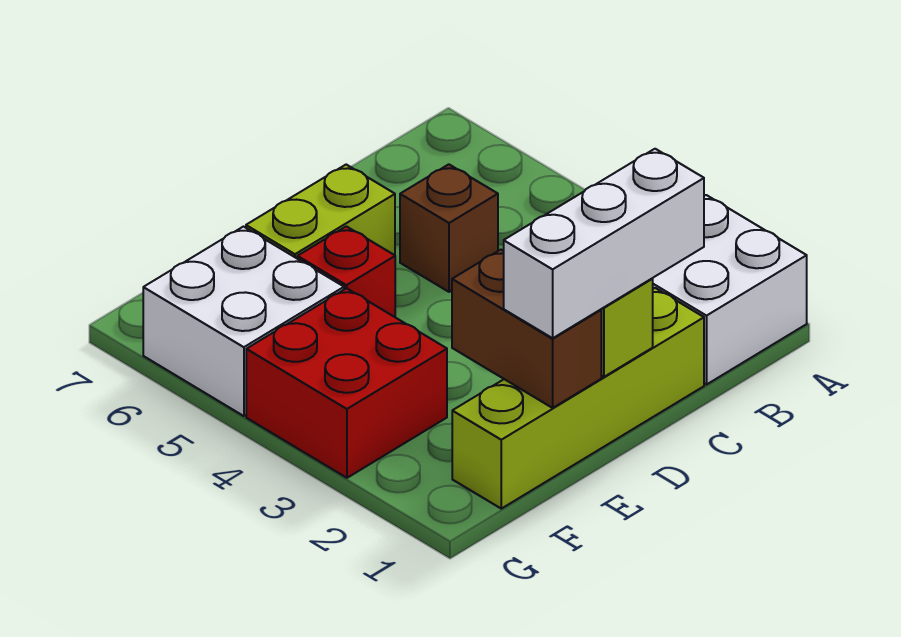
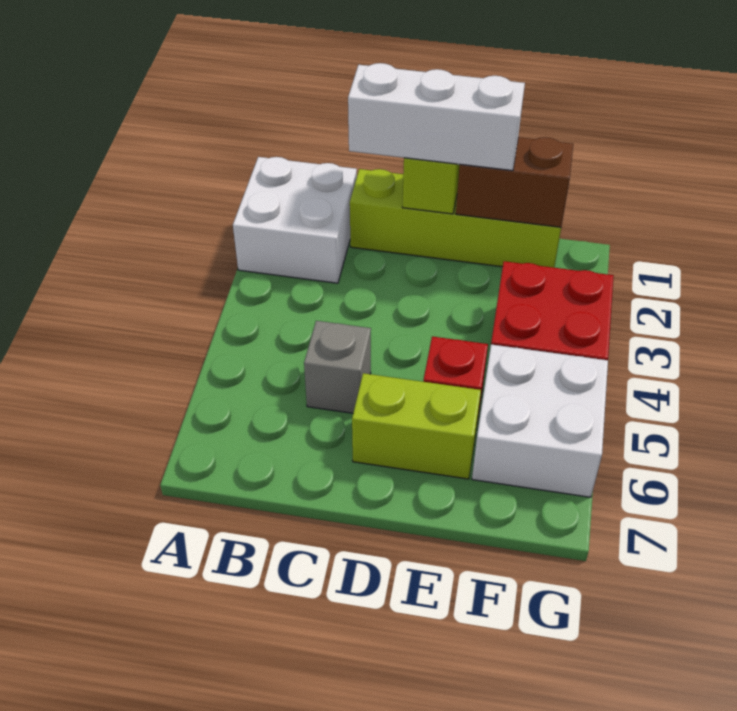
brown brick C5 level 1 -> grey brick C5 level 1
brown brick E1:E2 level 2 -> brown brick E1:F1 level 2

